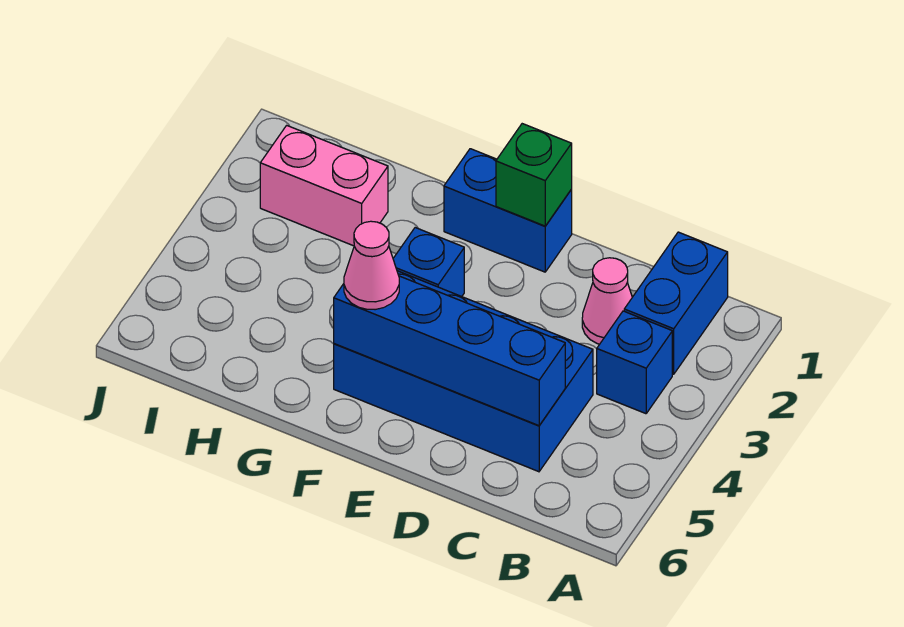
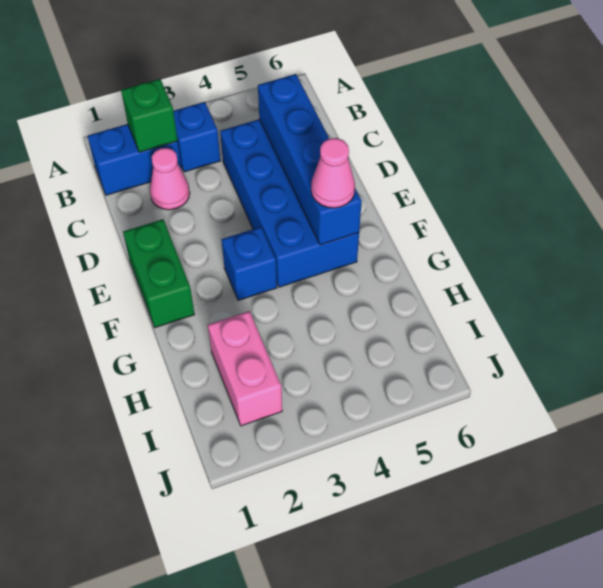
blue brick E1:F1 level 1 -> green brick E1:F1 level 1
green brick E1 level 2 -> green brick B2 level 2

